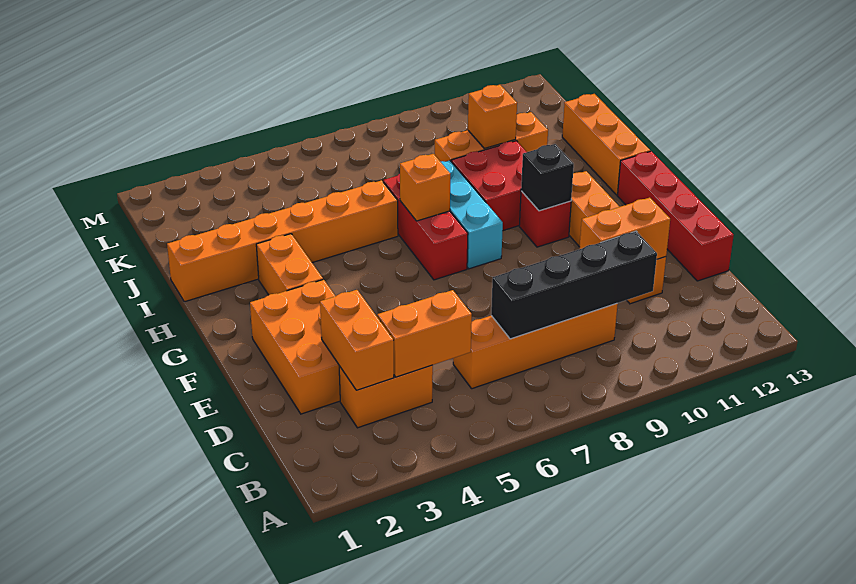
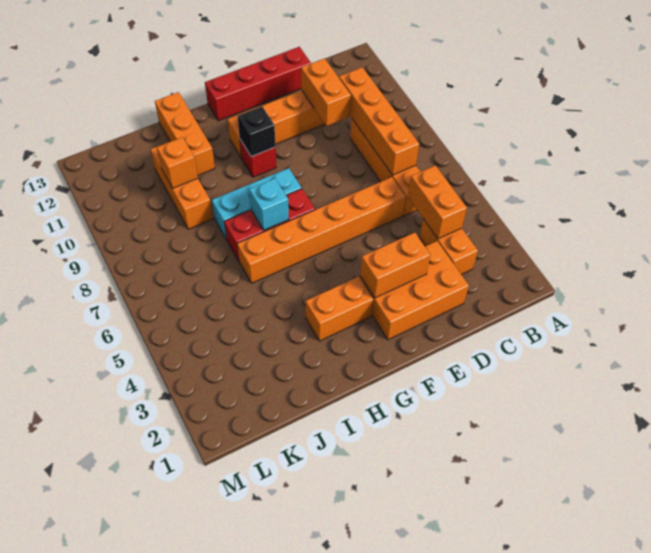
orange brick C3:D3 level 2 -> orange brick E3:F3 level 2
black brick C7:C10 level 2 -> orange brick C7:C10 level 2
orange brick H7 level 2 -> cyan brick H7 level 2
red brick H9:I10 level 1 -> none
orange brick H13:J13 level 1 -> orange brick I11:I13 level 1
orange brick I1:I6 level 1 -> orange brick D6:I6 level 1

